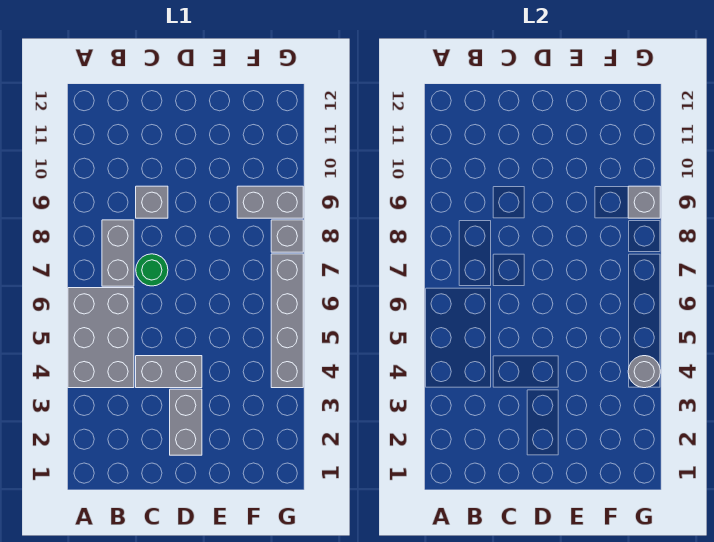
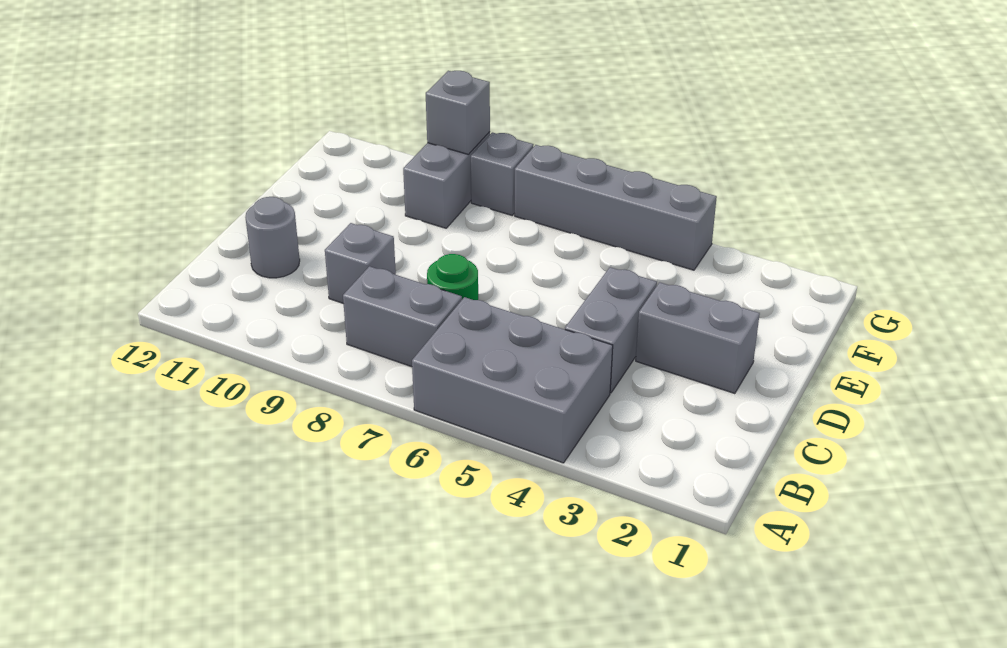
grey round brick G4 level 2 -> grey round brick C11 level 1

